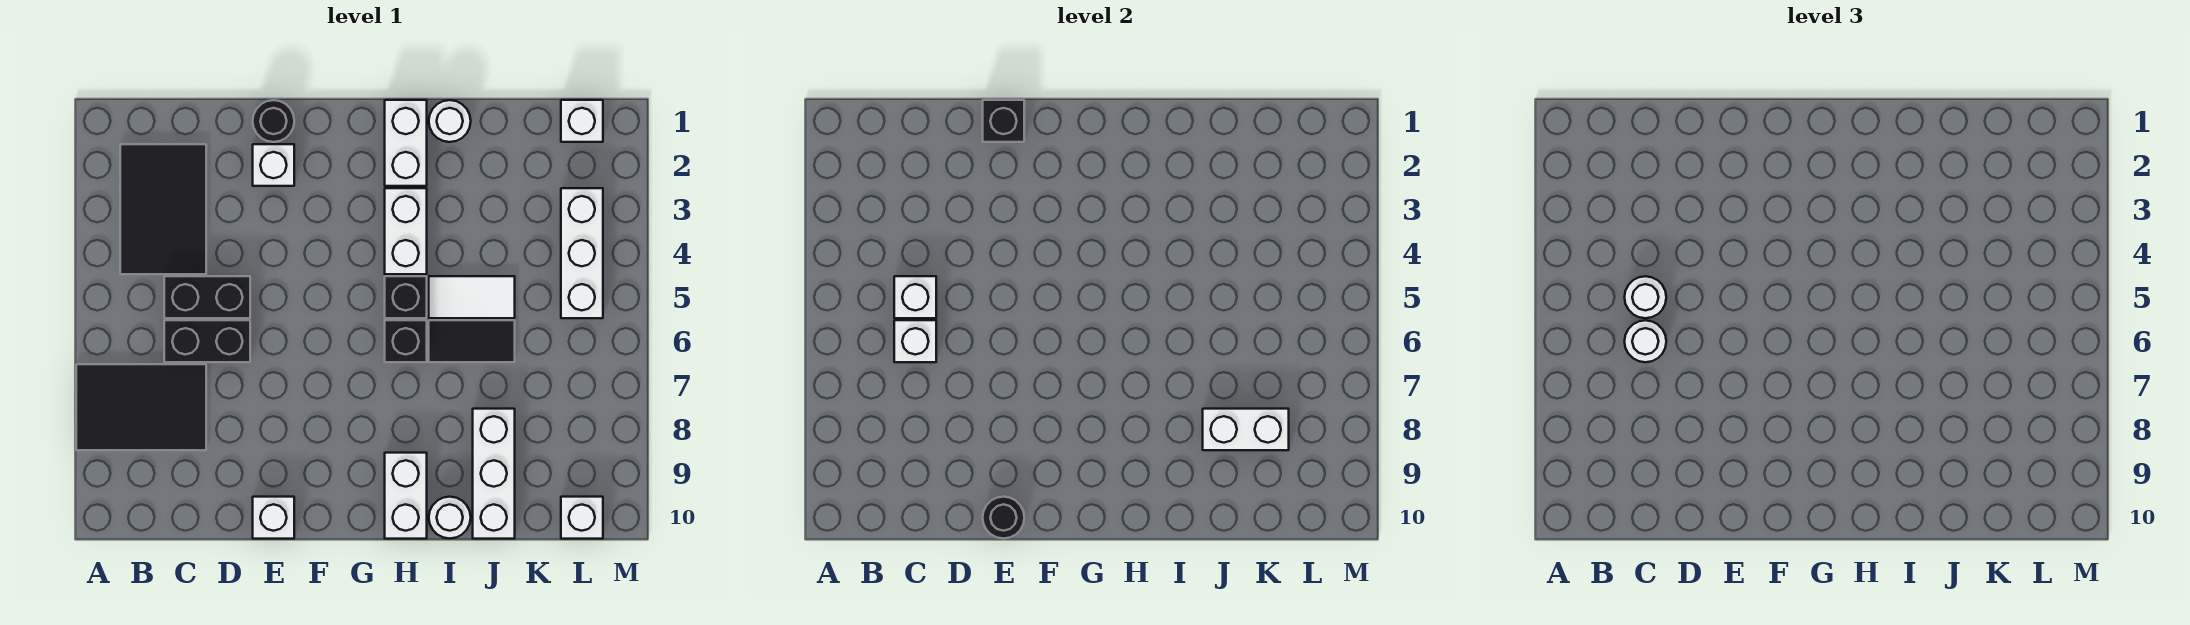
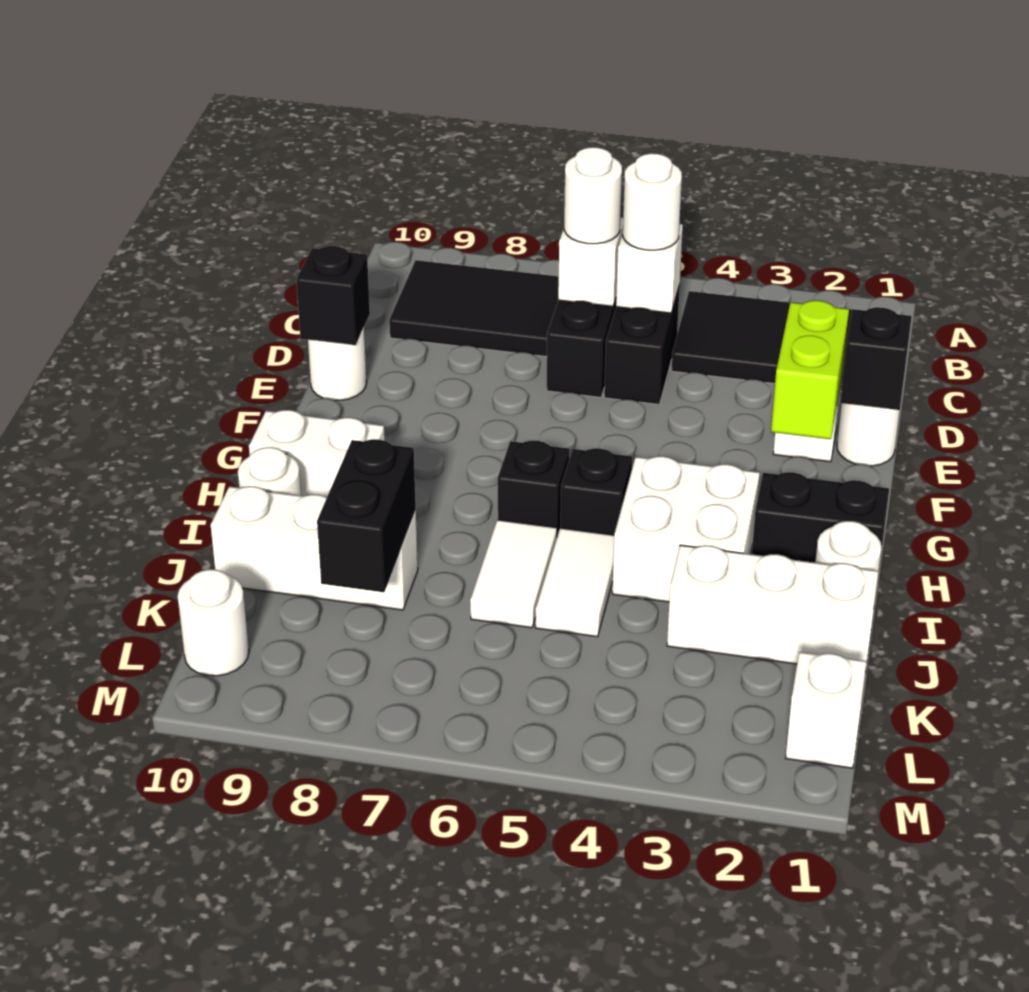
black tile A7:C8 level 1 -> black tile B7:C9 level 1
black round brick E1 level 1 -> white round brick E1 level 1
none -> lime brick E2:F2 level 2
white brick E10 level 1 -> white round brick E10 level 1
black round brick E10 level 2 -> black brick E10 level 2
white brick H1:H2 level 1 -> black brick H1:H2 level 1
white brick H3:H4 level 1 -> white brick H3:I4 level 1
black tile I6:J6 level 1 -> white tile I6:J6 level 1
white brick J8:K8 level 2 -> black brick J8:K8 level 2
white brick L3:L5 level 1 -> white brick J1:J3 level 1
white brick L10 level 1 -> white round brick L10 level 1

